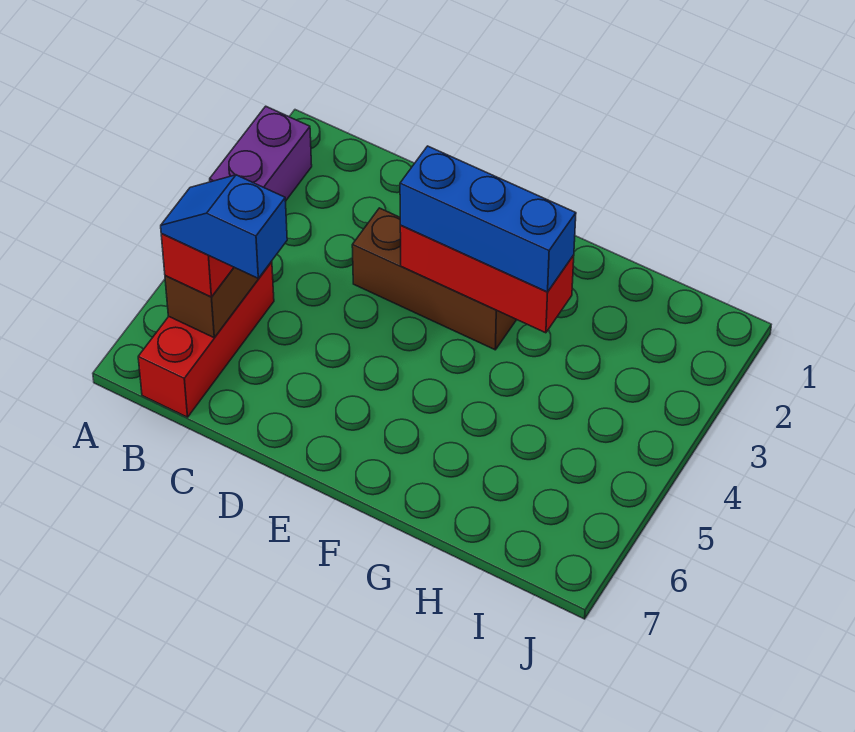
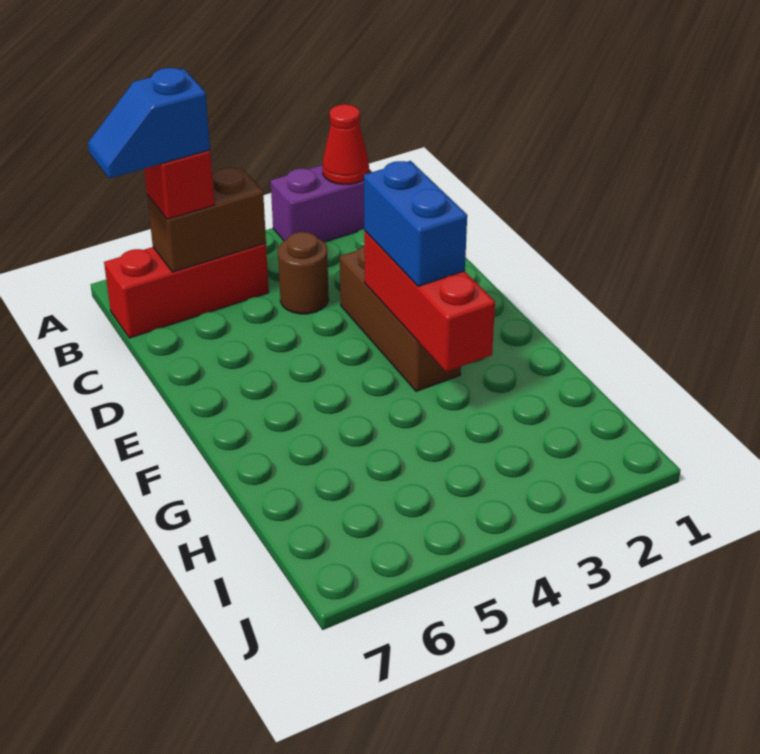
none -> red cone A2 level 2
blue slope B6:C6 level 4 top C -> blue slope B6:B7 level 4 top 6
none -> brown round brick C4 level 1
blue brick E3:G3 level 3 -> blue brick E3:F3 level 3

